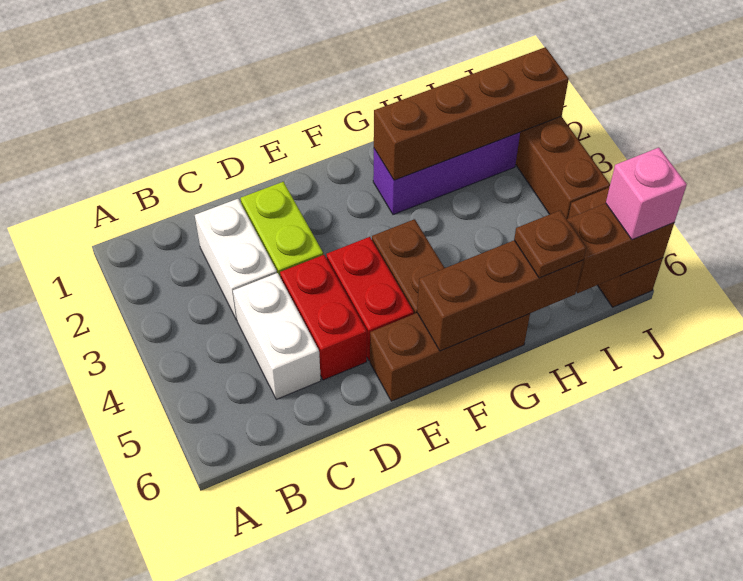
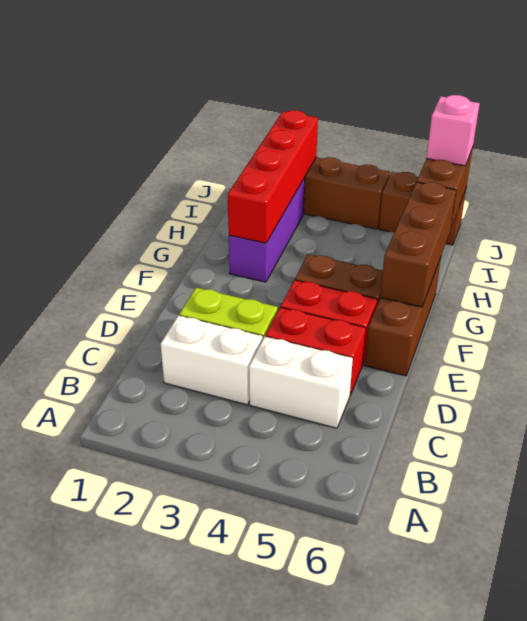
brown brick G2:J2 level 2 -> red brick G2:J2 level 2
brown plate H6 level 3 -> none

